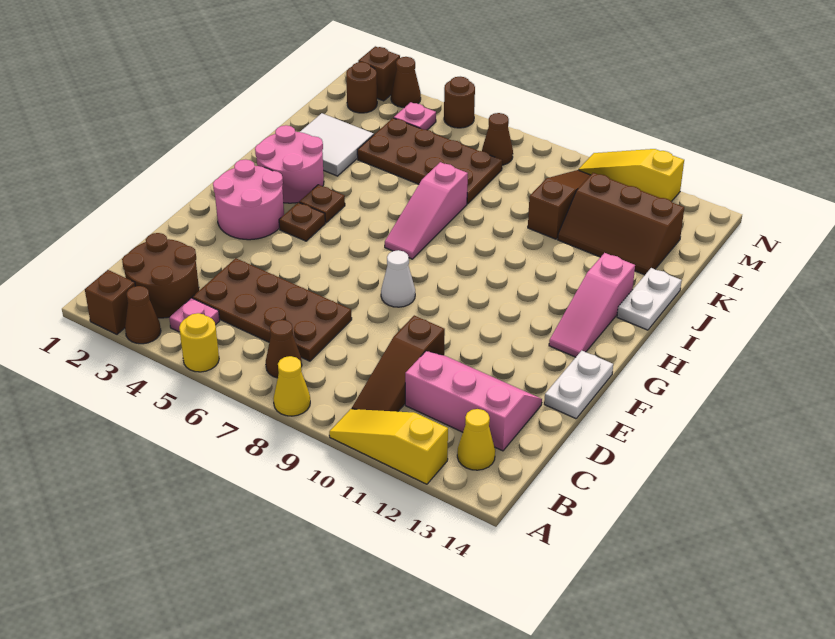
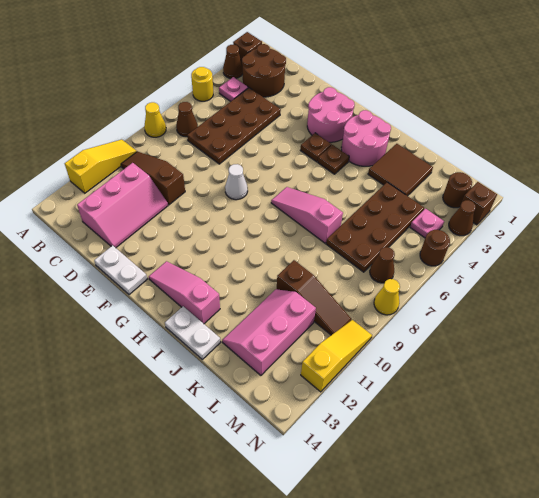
yellow cone B13 level 1 -> yellow cone N8 level 1
white tile J2:K3 level 1 -> brown tile J2:K3 level 1
brown slope K11:L13 level 1 top L -> pink slope K11:L13 level 1 top L

